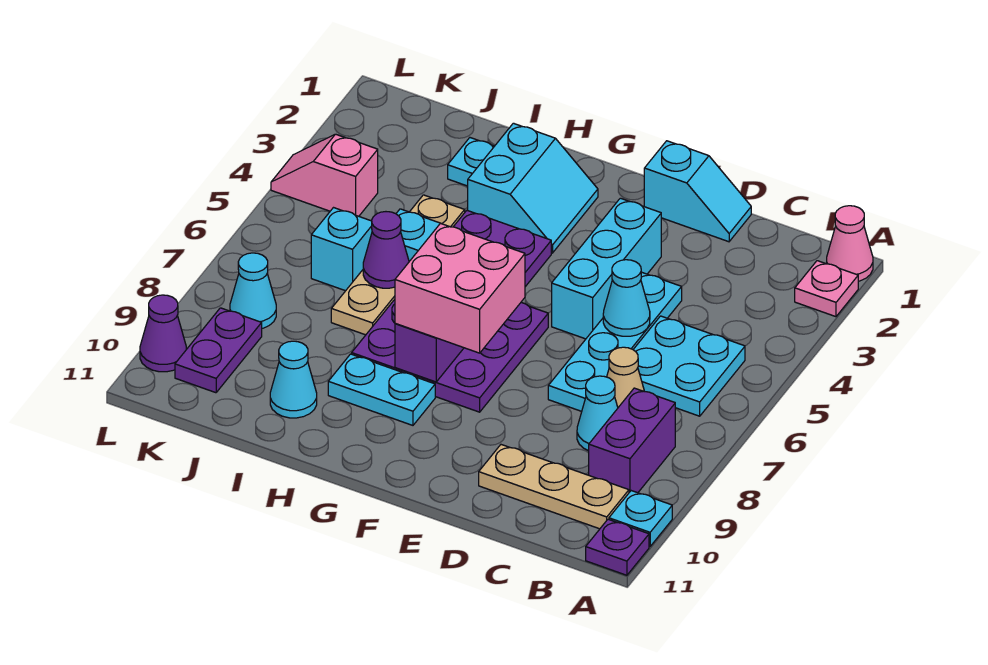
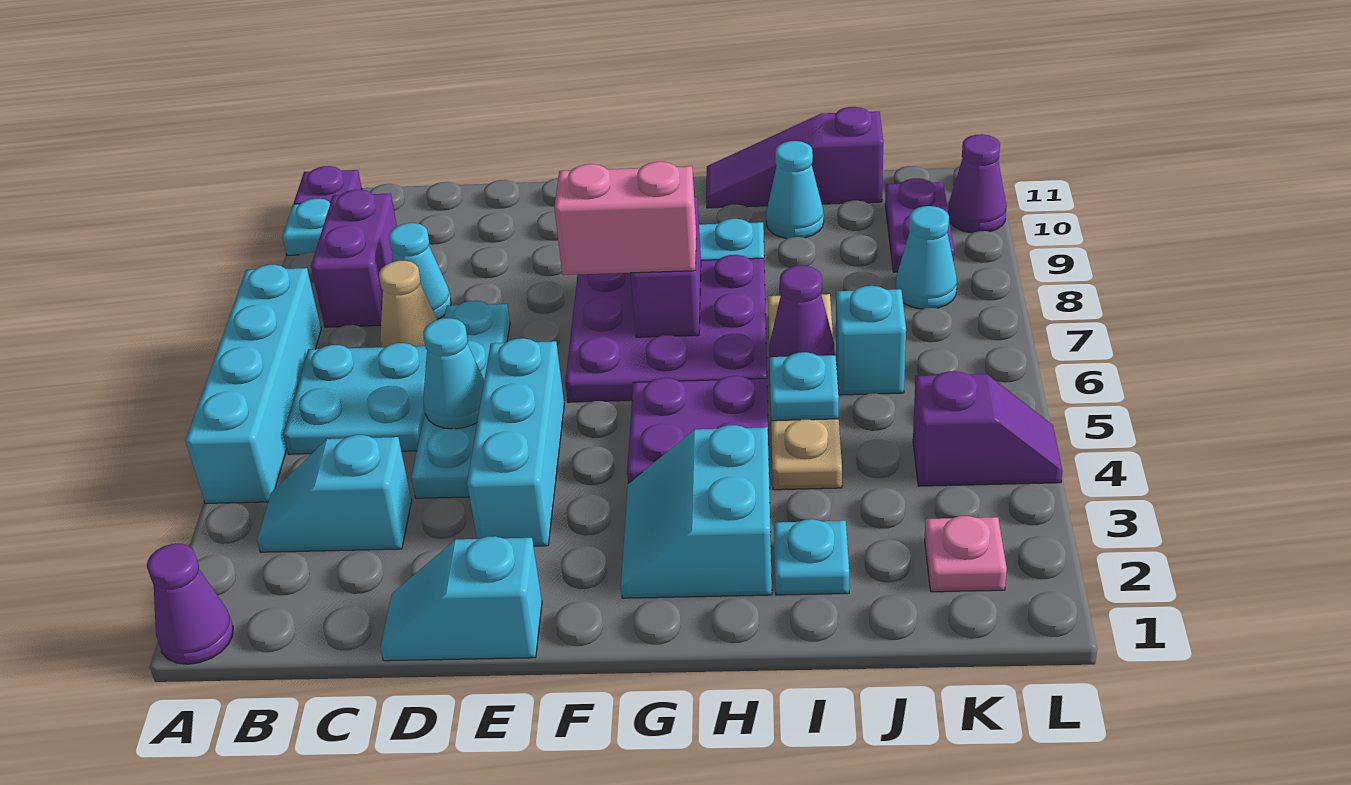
pink cone A1 level 1 -> purple cone A1 level 1
pink plate A2 level 1 -> pink plate K2 level 1
none -> cyan brick A4:A7 level 1
none -> cyan slope B3:C3 level 1 top C
tan plate B10:D10 level 1 -> none
pink brick F7:G8 level 3 -> pink brick F7:G7 level 3
none -> purple slope H11:J11 level 1 top J
pink slope K4:L4 level 1 top K -> purple slope K4:L4 level 1 top K

